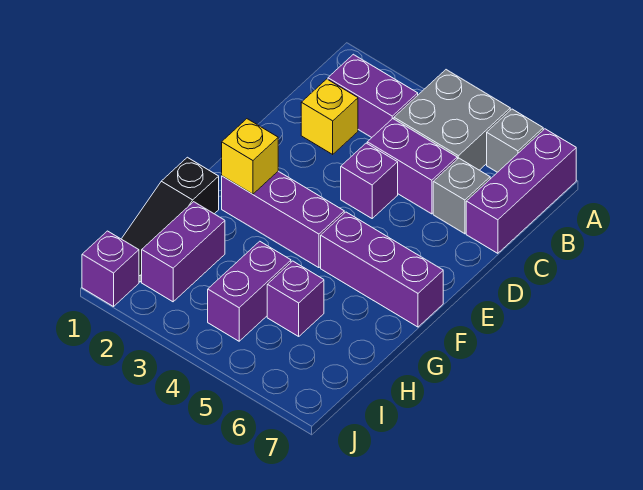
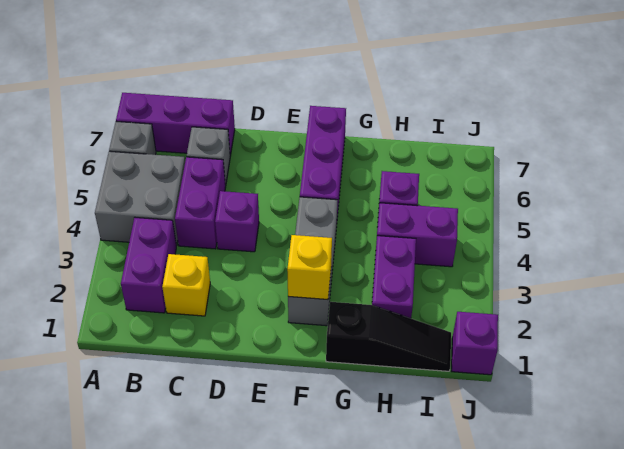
purple brick F2:F4 level 1 -> grey brick F2:F4 level 1
purple brick H2:I2 level 1 -> purple brick H2:H3 level 1

